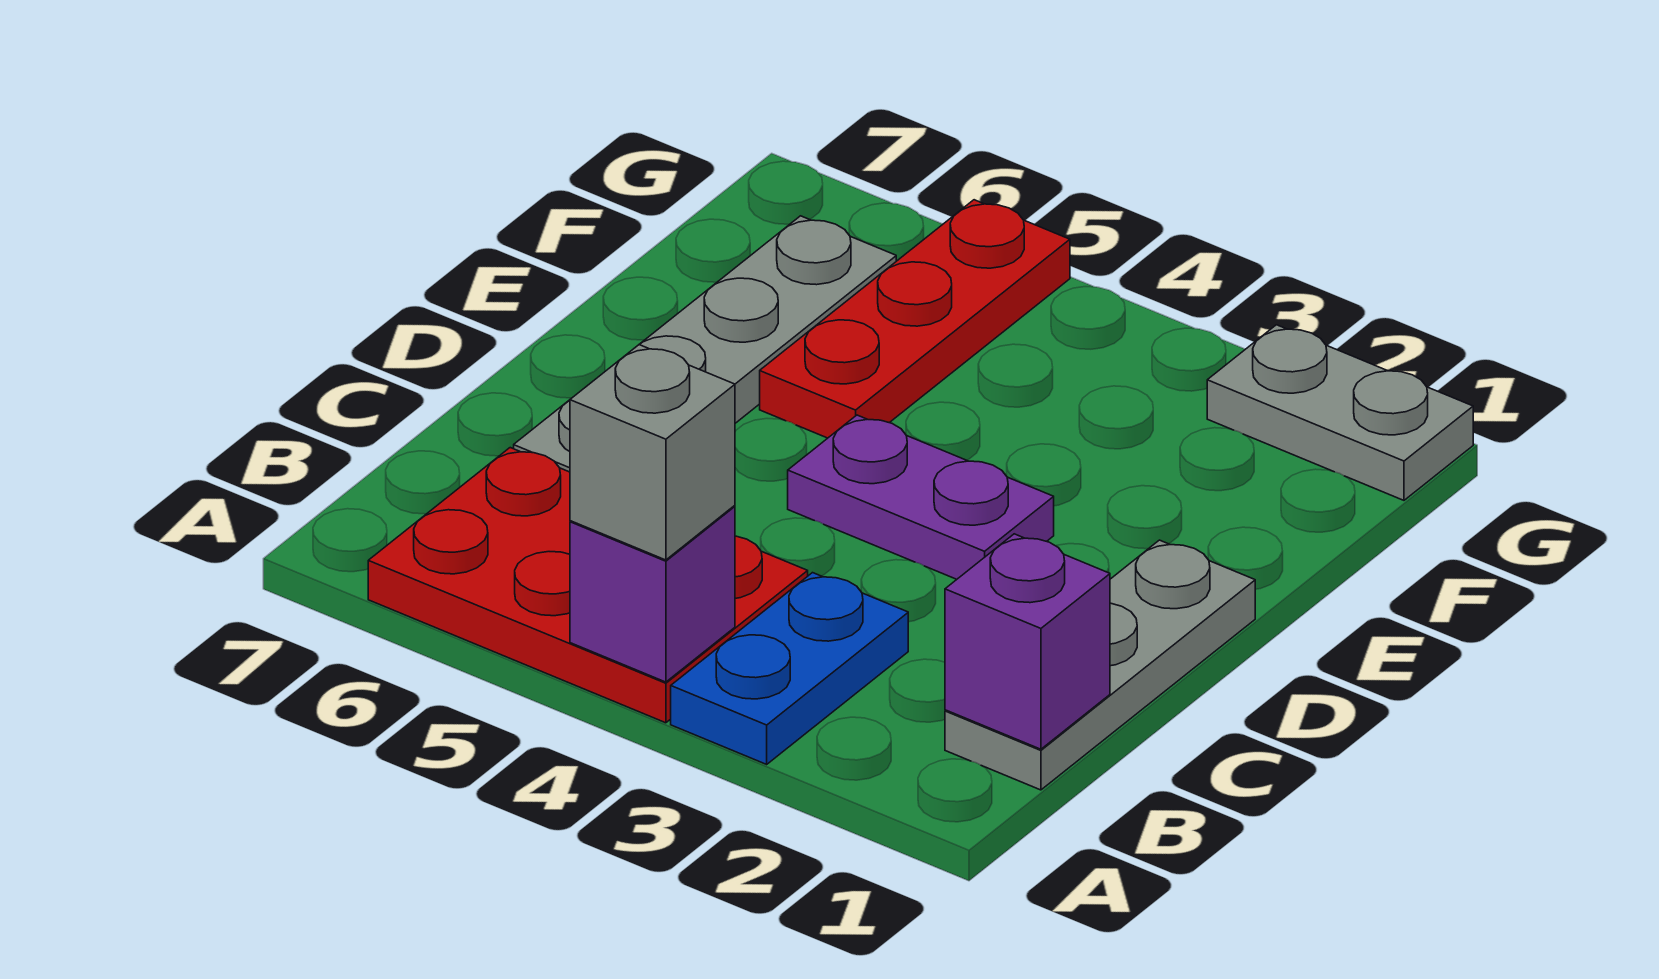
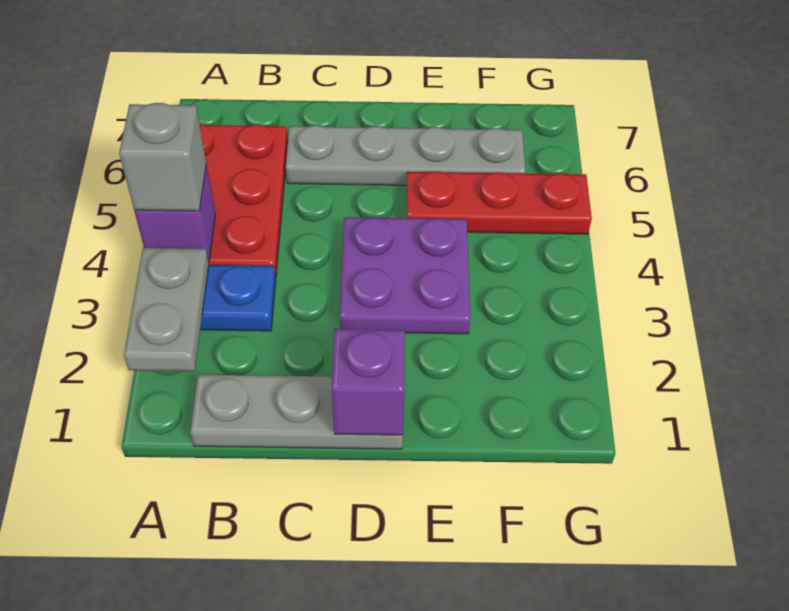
purple brick B1 level 2 -> purple brick D1 level 2
purple plate D3:D4 level 1 -> purple plate D3:E4 level 1
grey plate G1:G2 level 1 -> grey plate A2:A3 level 2

